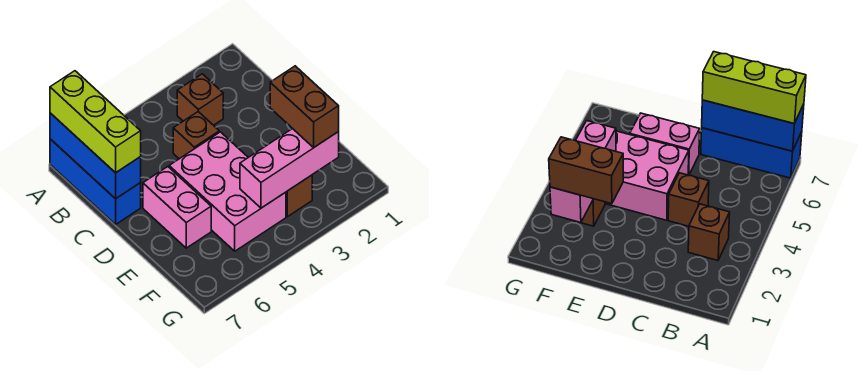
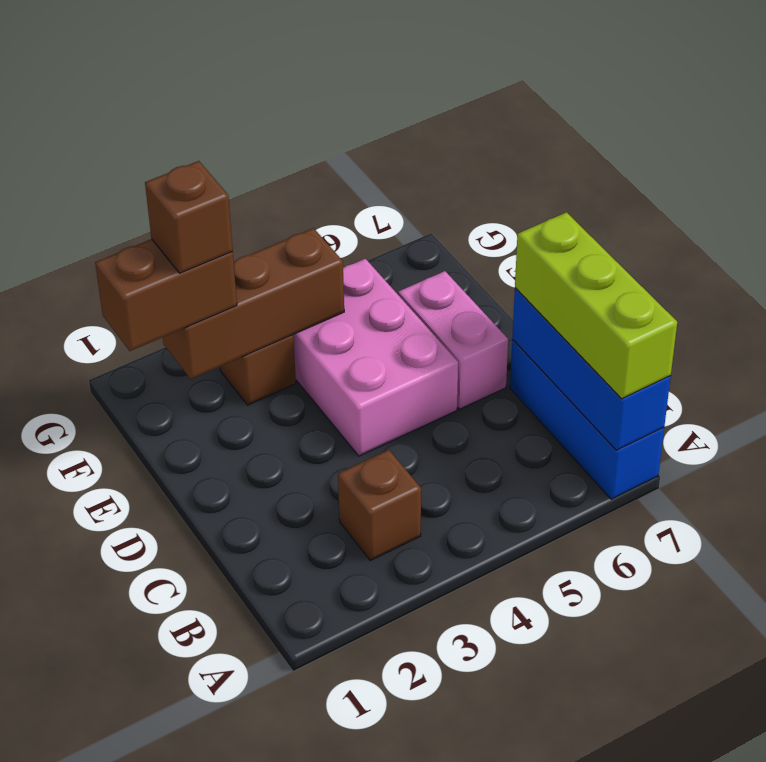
brown brick C4 level 1 -> brown brick F2 level 4
brown brick E2:F2 level 3 -> brown brick F1:F2 level 3
pink brick F2:F4 level 2 -> brown brick F2:F4 level 2

